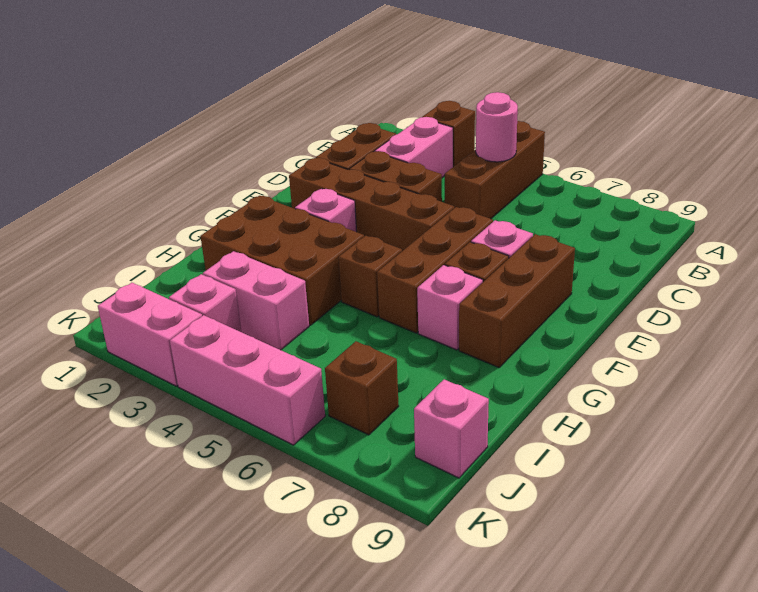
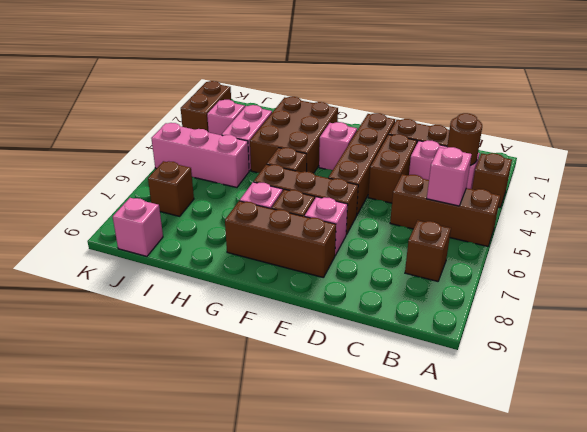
none -> brown round brick B3 level 2
pink round brick B5 level 2 -> pink brick B5 level 2
none -> brown brick B7 level 1
pink brick K2:K3 level 1 -> brown brick K2:K3 level 1
pink brick K4:K6 level 1 -> pink brick I5:K5 level 1

